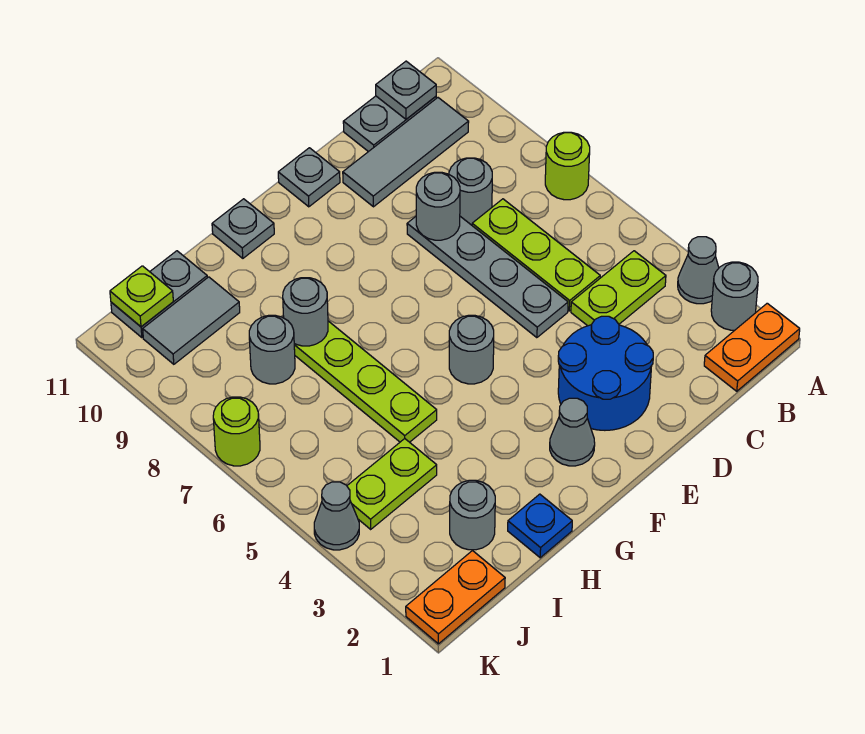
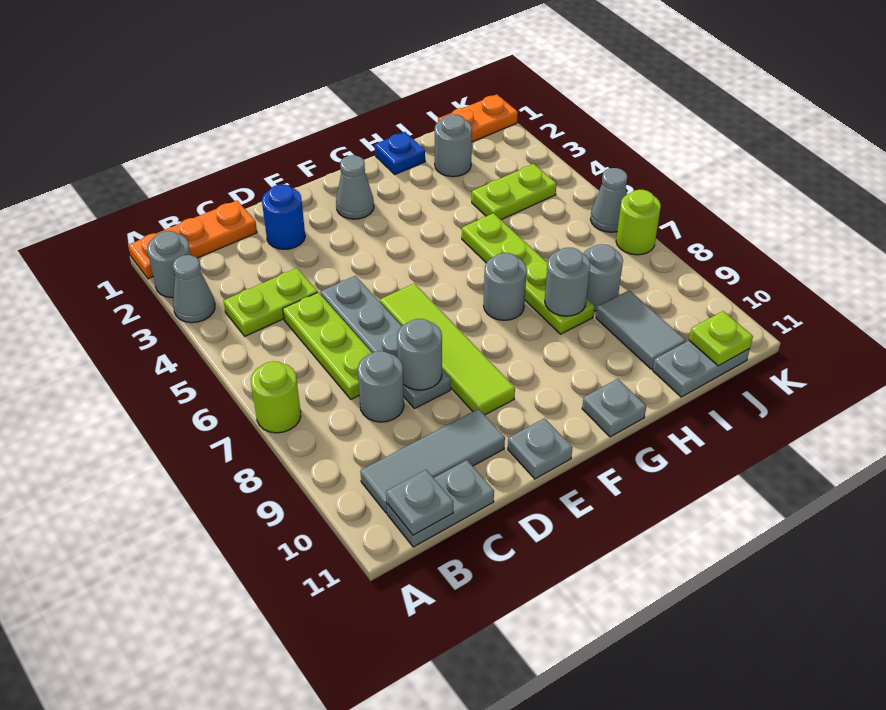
orange plate A1:B1 level 1 -> orange plate A1:C1 level 1
blue round brick D2:E3 level 1 -> blue round brick D2 level 1
none -> lime tile E6:E9 level 1
grey round brick F5 level 1 -> grey round brick G7 level 1
grey tile I10:J10 level 1 -> grey tile I9:I10 level 1
grey cone K4 level 1 -> grey cone K6 level 1

